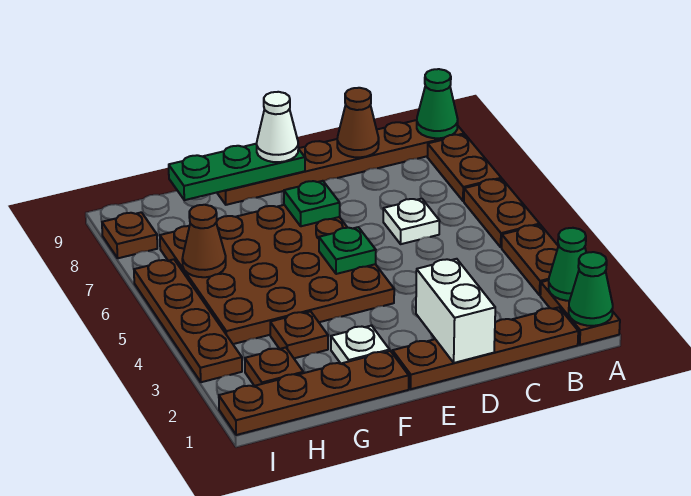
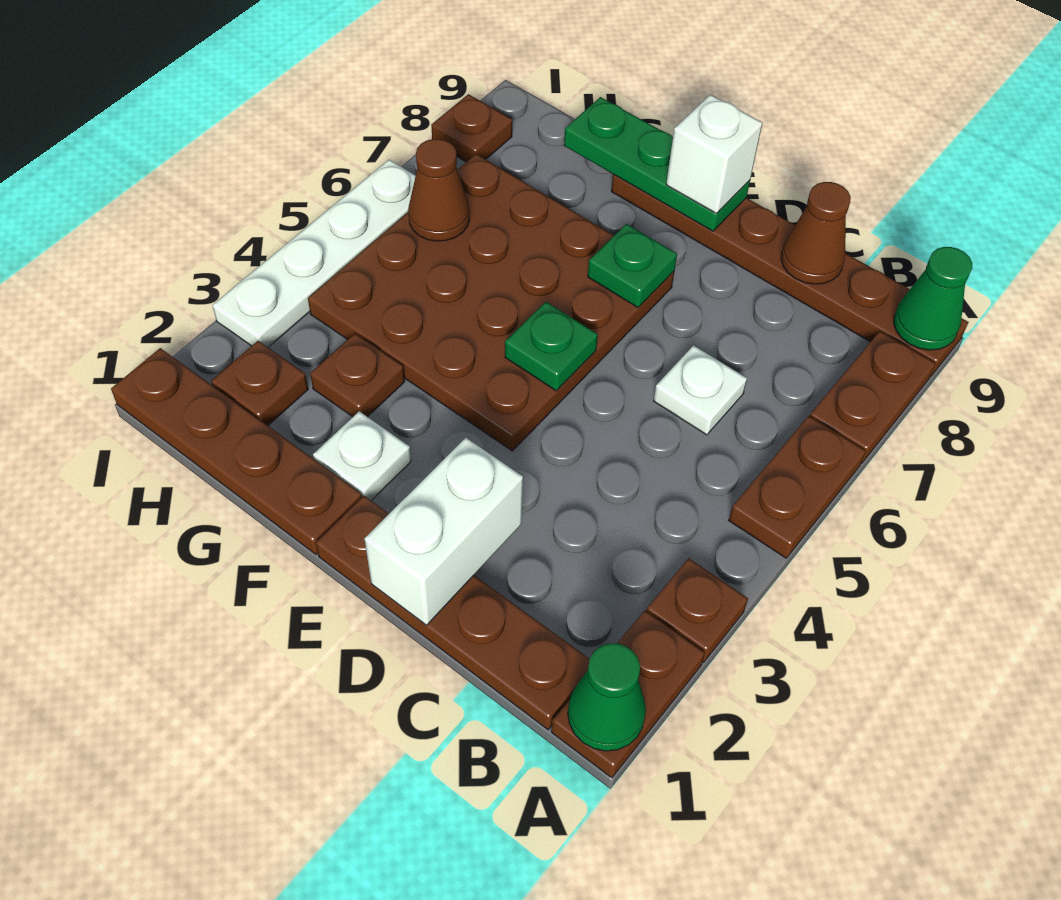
green cone A2 level 2 -> none
brown plate A3:A4 level 1 -> brown plate A3 level 1
white cone E9 level 3 -> white brick E9 level 3
brown plate I3:I6 level 1 -> white plate I3:I6 level 1

